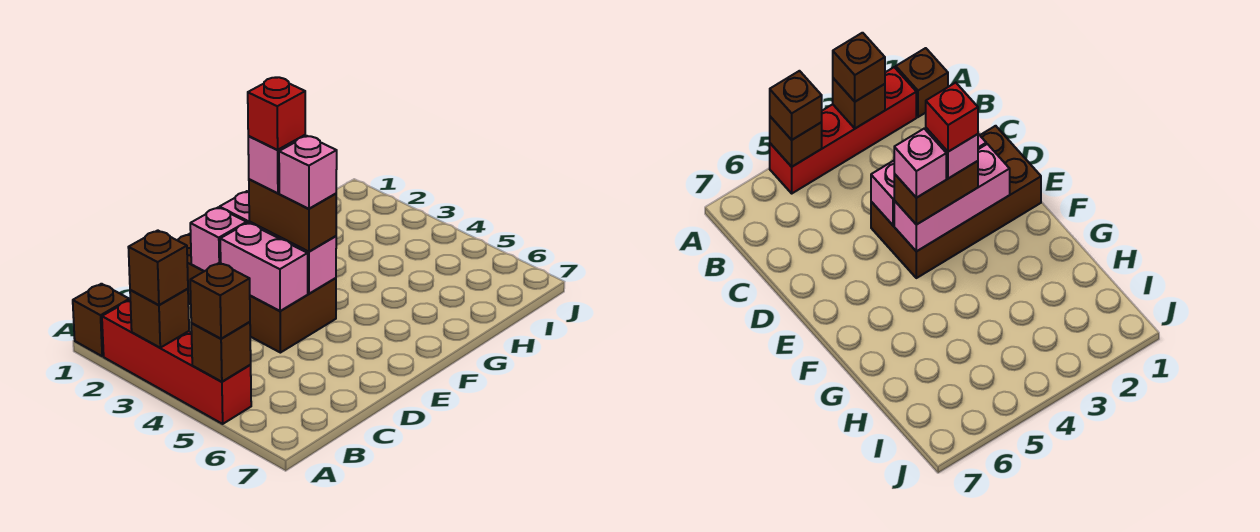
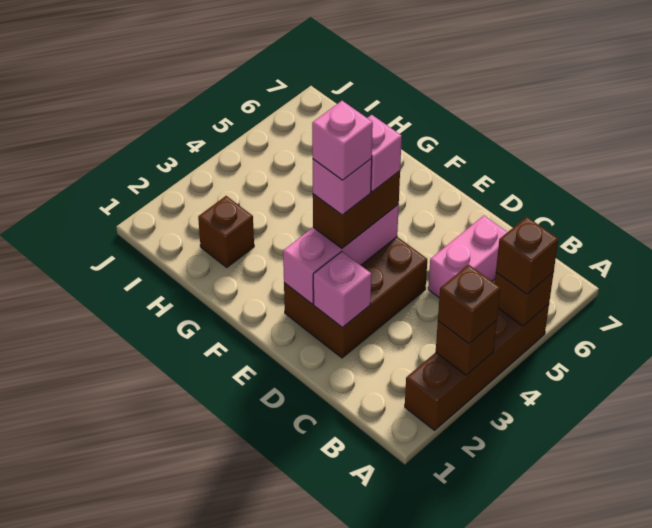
brown brick A1 level 1 -> brown brick H2 level 1
red brick A2:A5 level 1 -> brown brick A2:A5 level 1
brown brick D1:E4 level 1 -> brown brick D2:E4 level 1
pink brick D3:D4 level 2 -> pink brick C5:C6 level 1
red brick E3 level 5 -> pink brick E3 level 5

